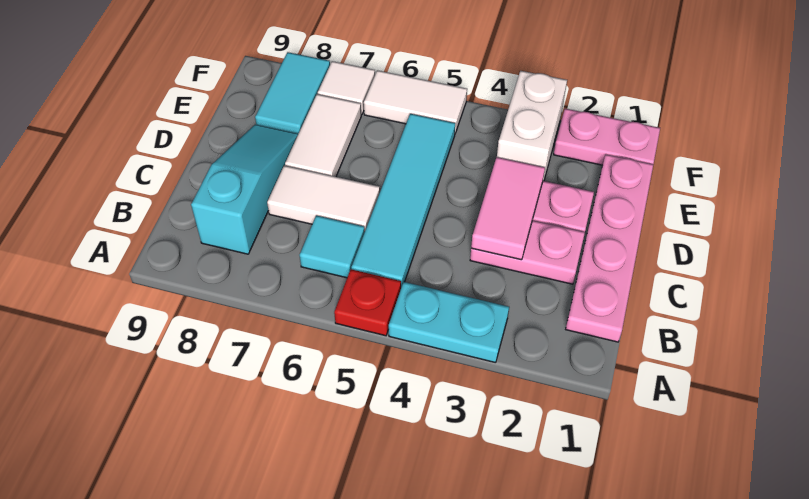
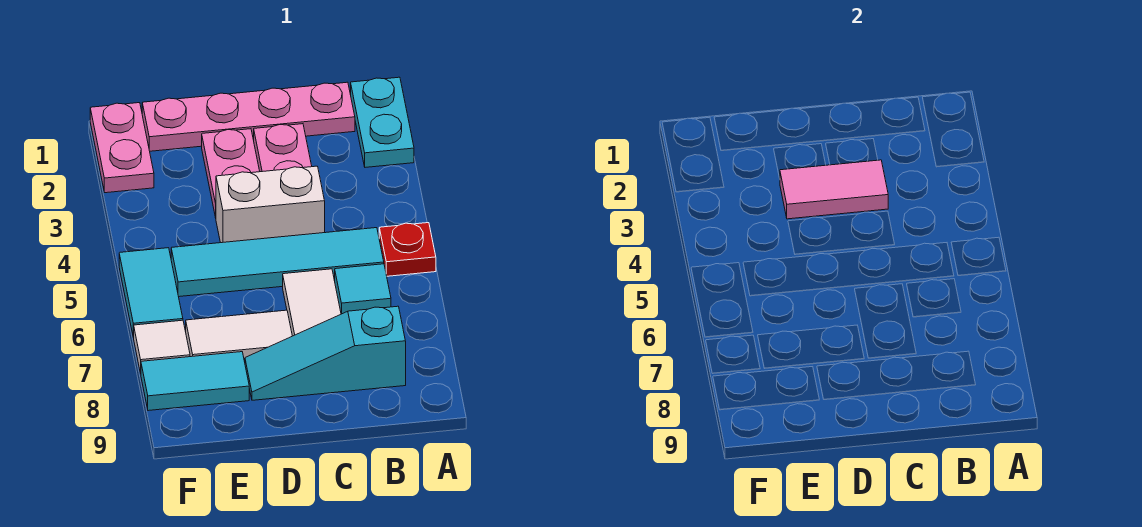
cyan plate A3:A4 level 1 -> cyan plate A1:A2 level 1
white brick E3:F3 level 1 -> white brick C4:D4 level 1
white tile F5:F6 level 1 -> cyan tile F5:F6 level 1

